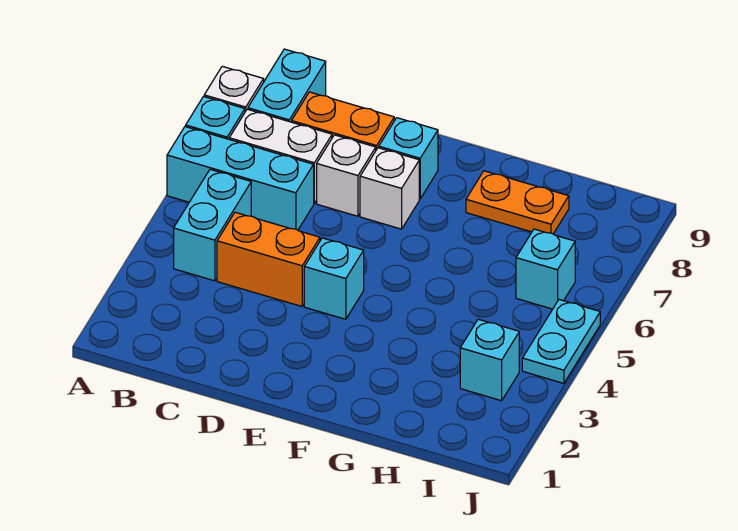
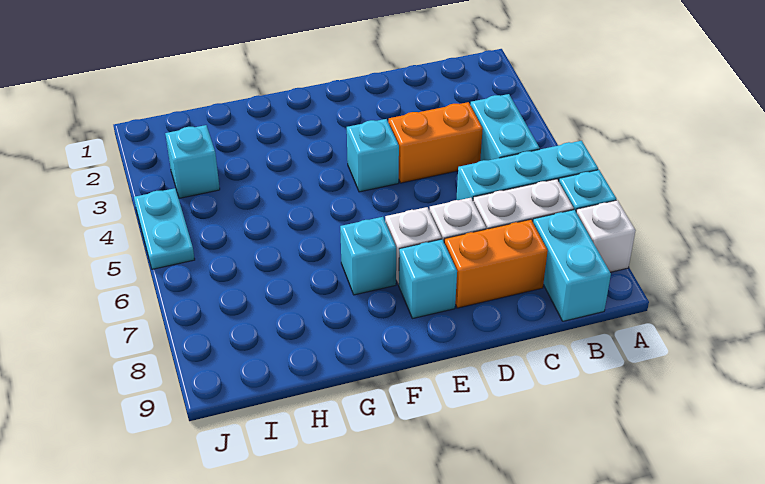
orange plate G8:H8 level 1 -> none
cyan brick I6 level 1 -> cyan brick F7 level 1

